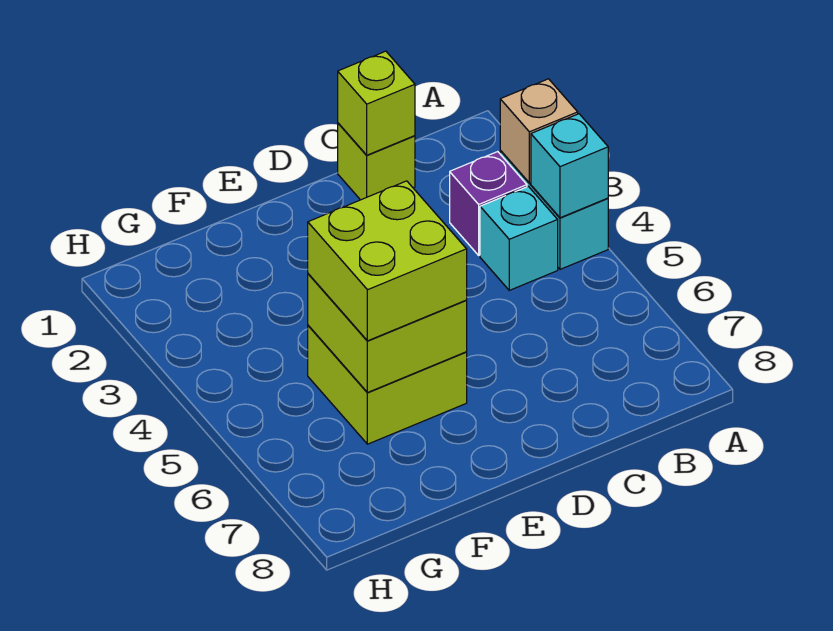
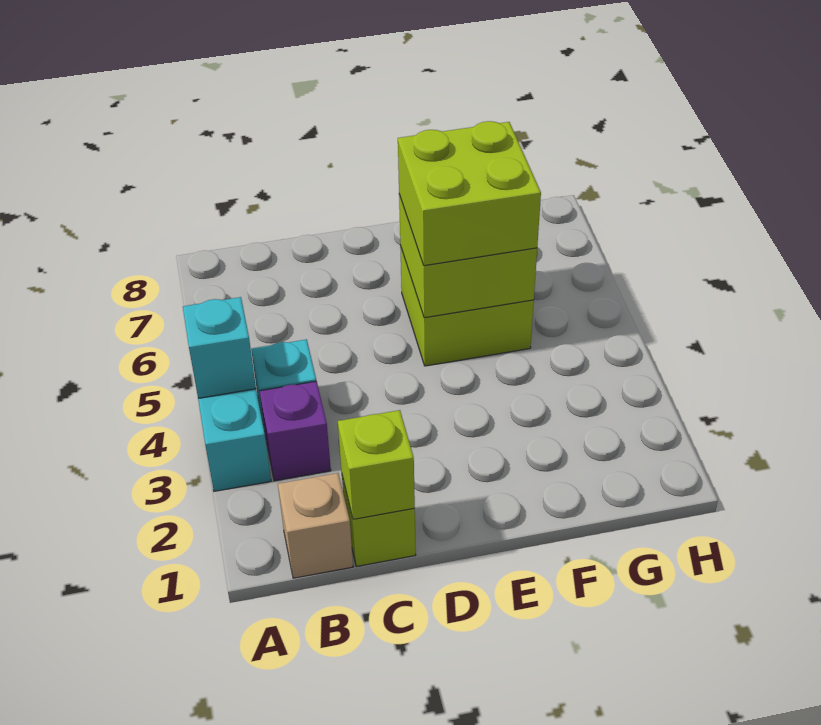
tan brick A3 level 2 -> tan brick B1 level 1

